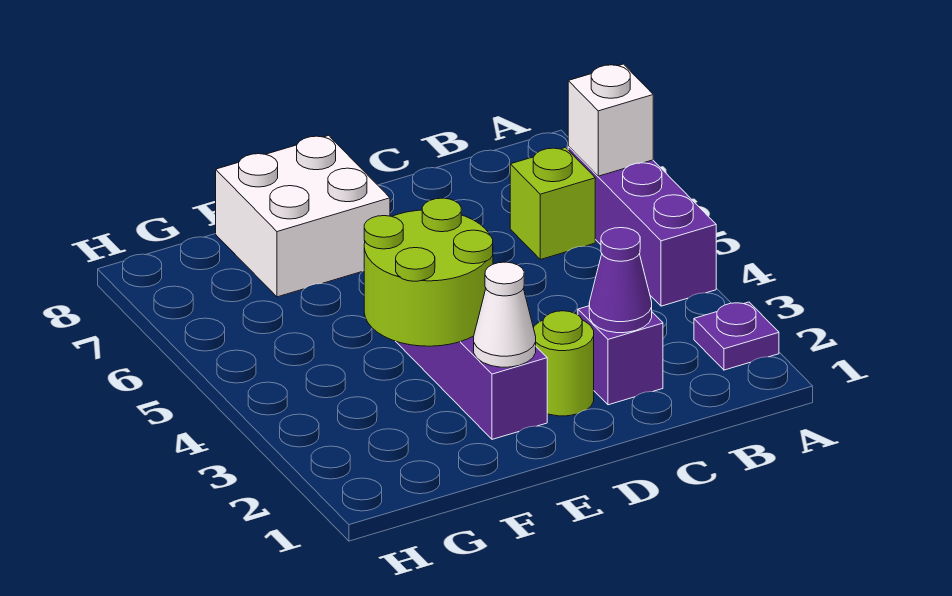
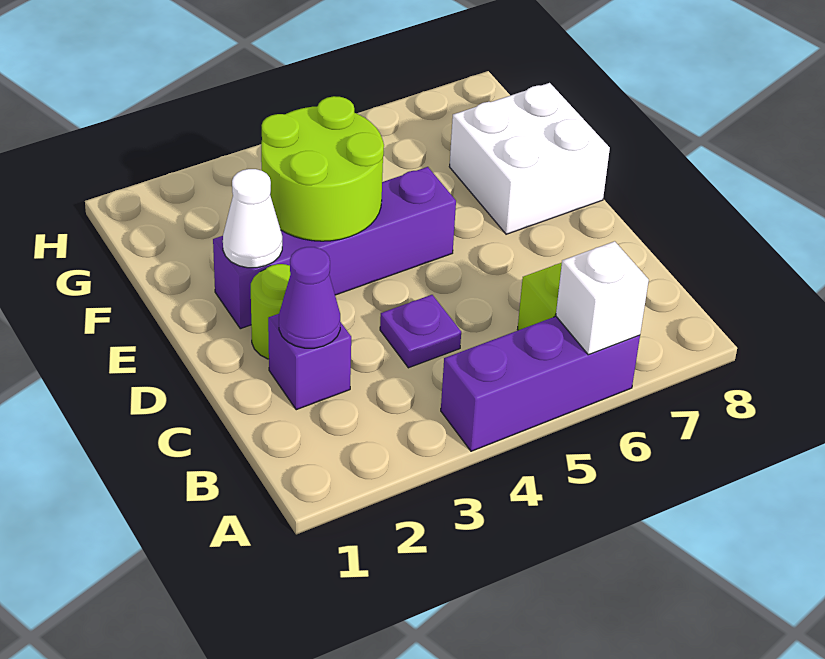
purple plate A2 level 1 -> purple plate C4 level 1

